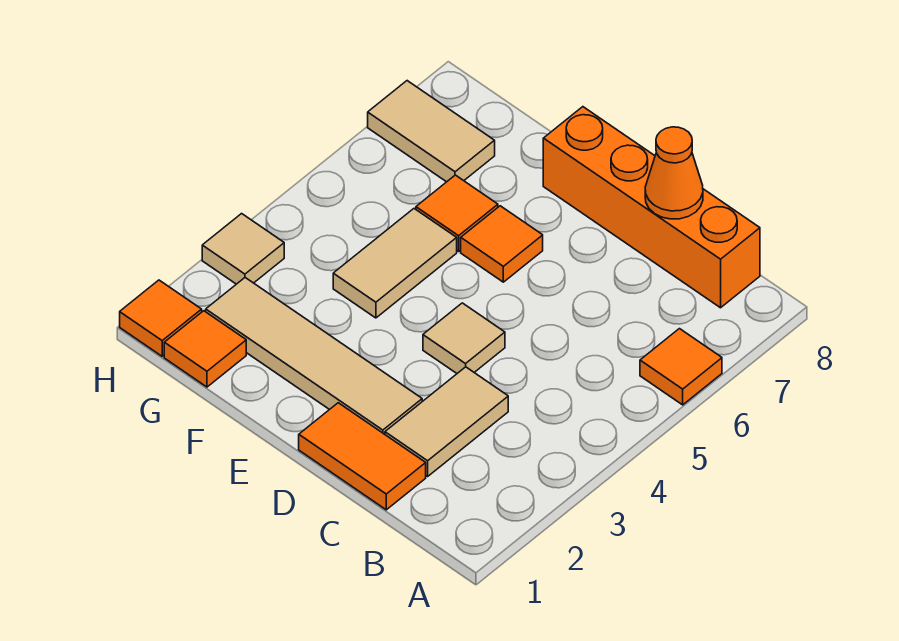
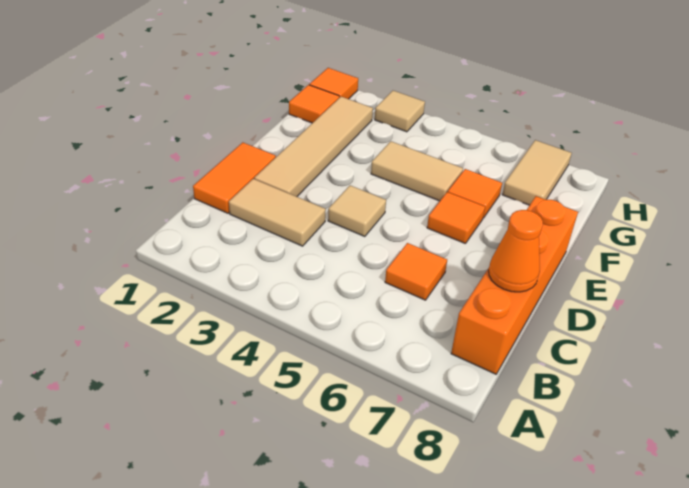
orange tile A6 level 1 -> orange tile C6 level 1

